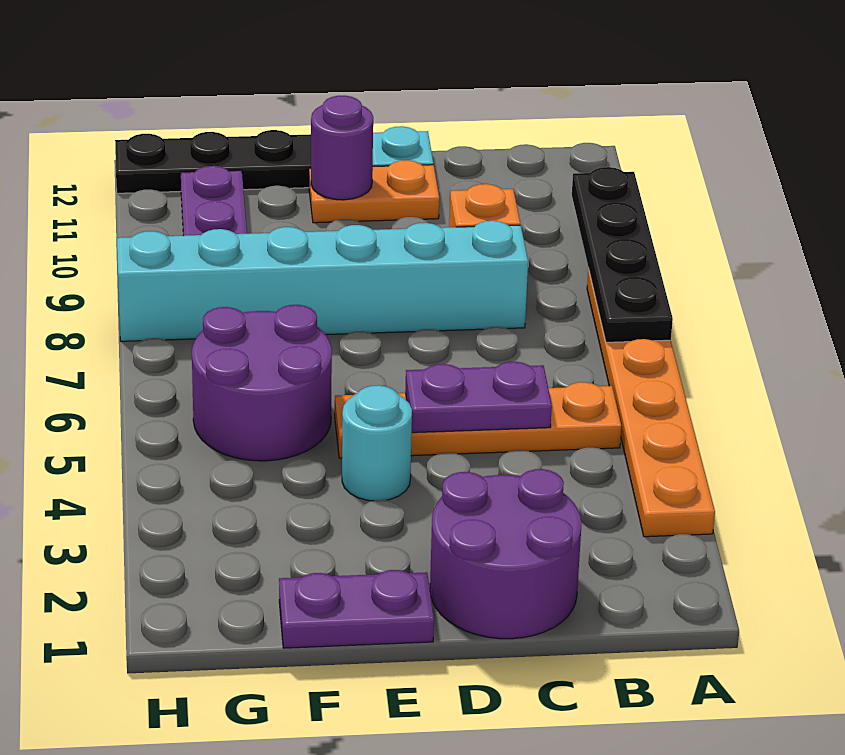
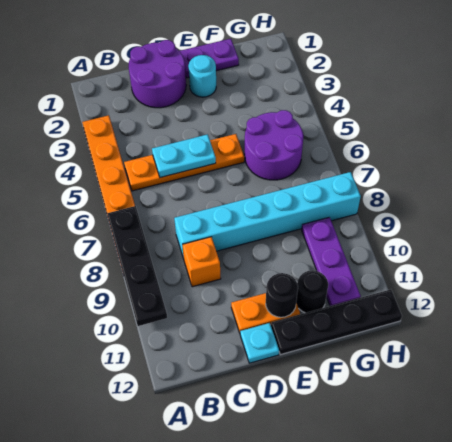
purple plate C5:D5 level 2 -> cyan plate C5:D5 level 2
cyan round brick E4 level 1 -> cyan round brick E2 level 1
purple round brick E11 level 2 -> black round brick E11 level 2
none -> black round brick F11 level 1

